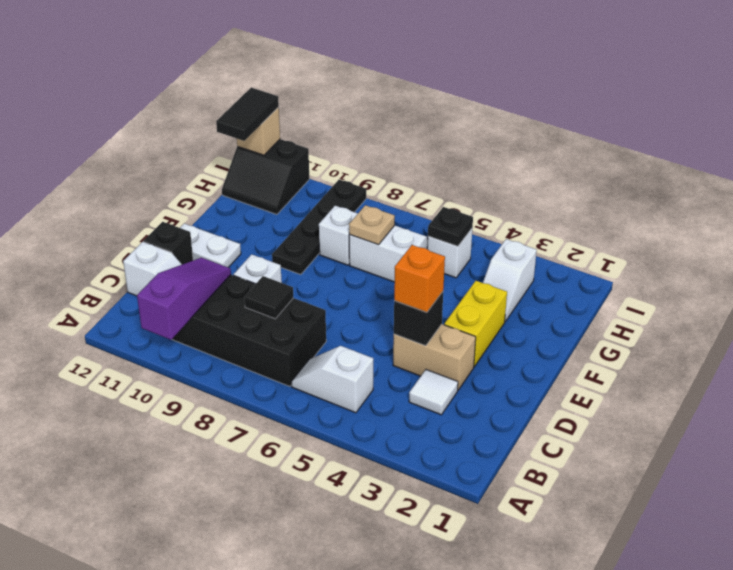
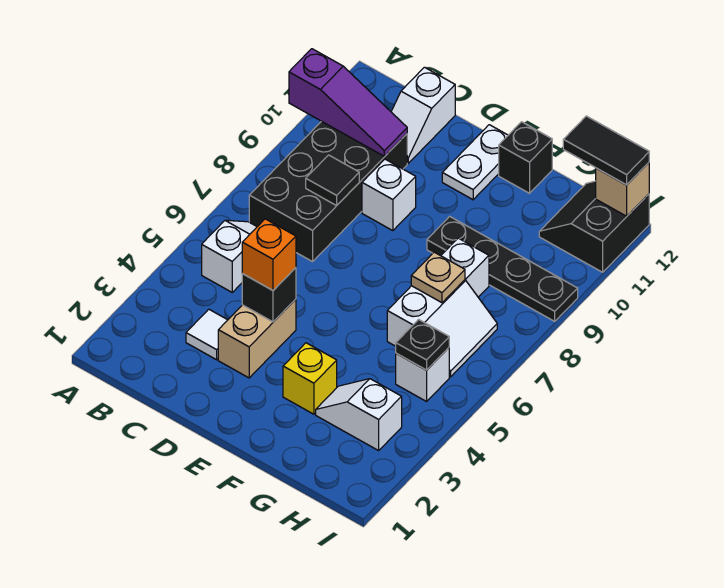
black brick D12 level 1 -> black brick F12 level 1
yellow brick E3:F3 level 1 -> yellow brick F3 level 1

